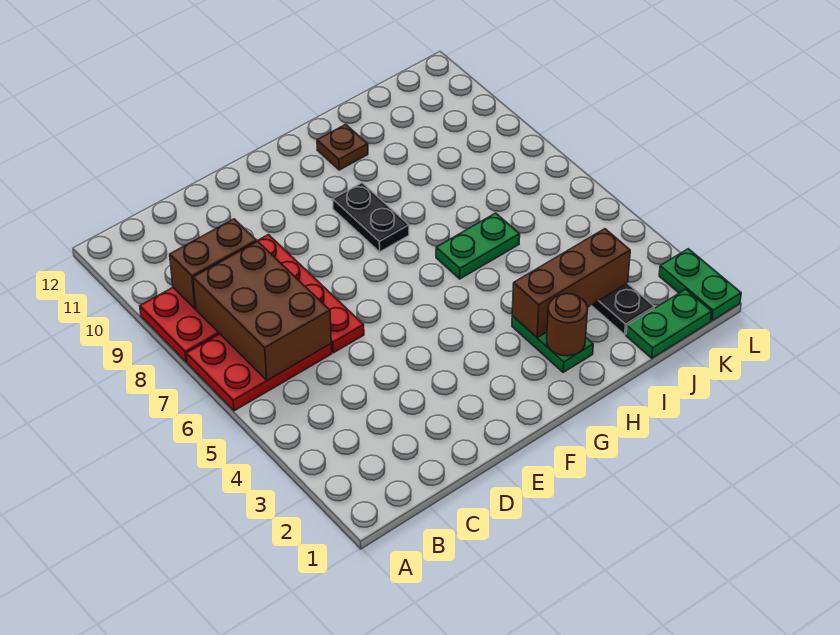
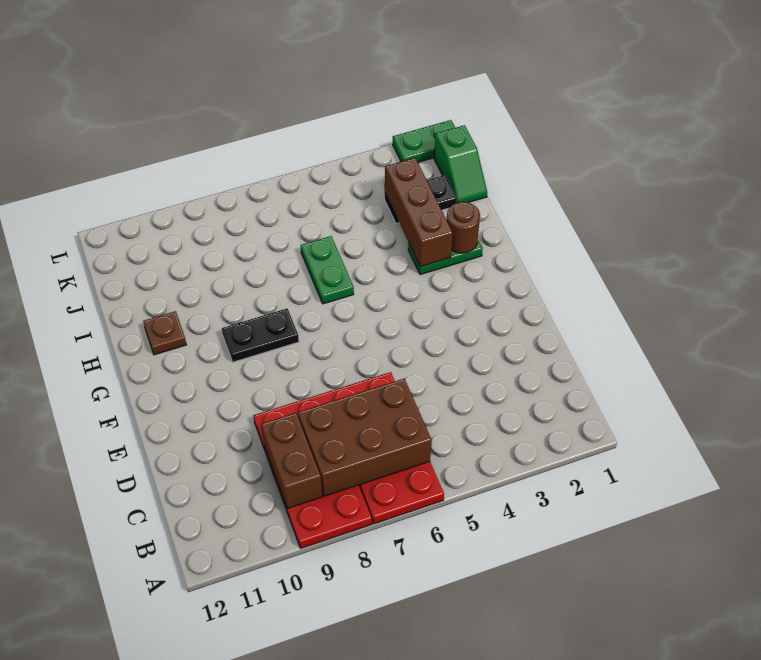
green plate J1:K1 level 1 -> green slope J1:K1 level 1 top K

